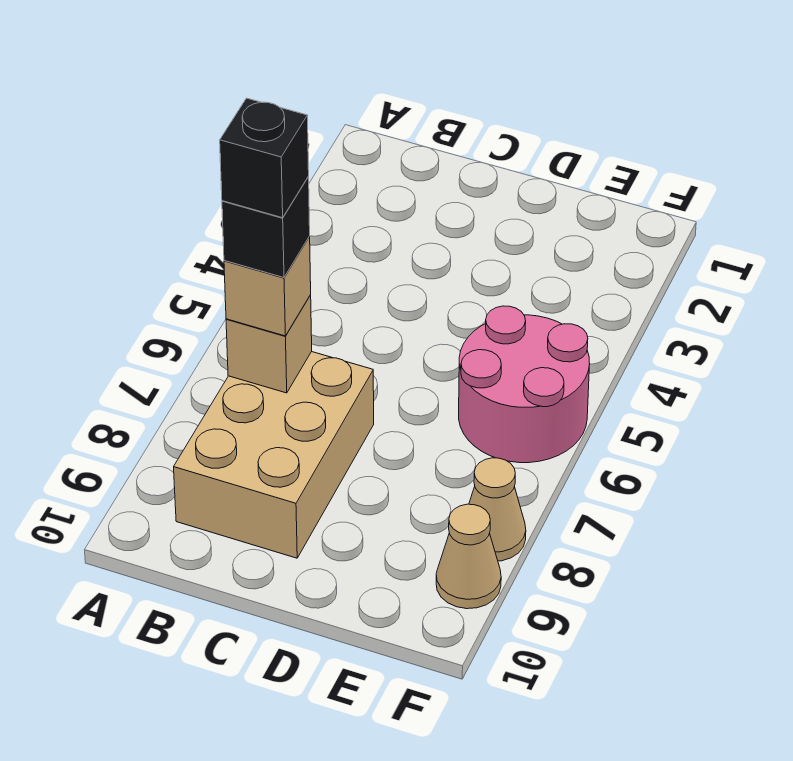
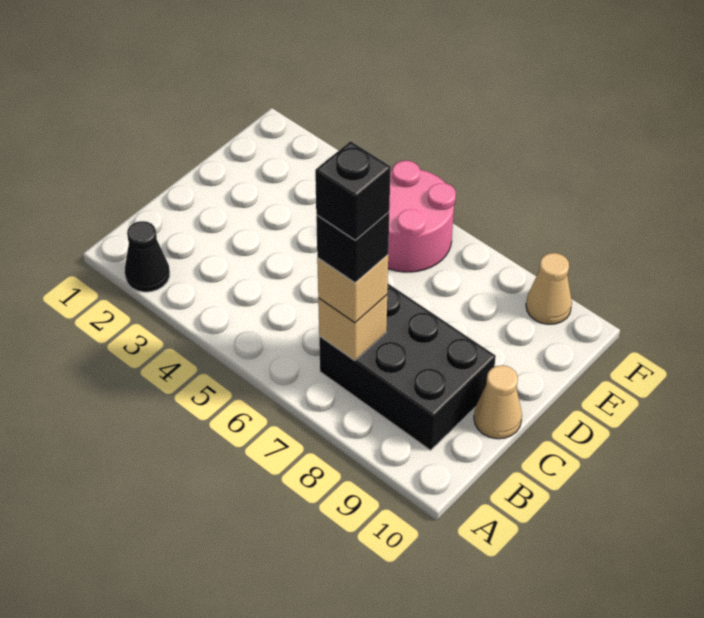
none -> black cone A2 level 1
tan brick B7:C9 level 1 -> black brick B7:C9 level 1
tan cone F8 level 1 -> tan cone C10 level 1

